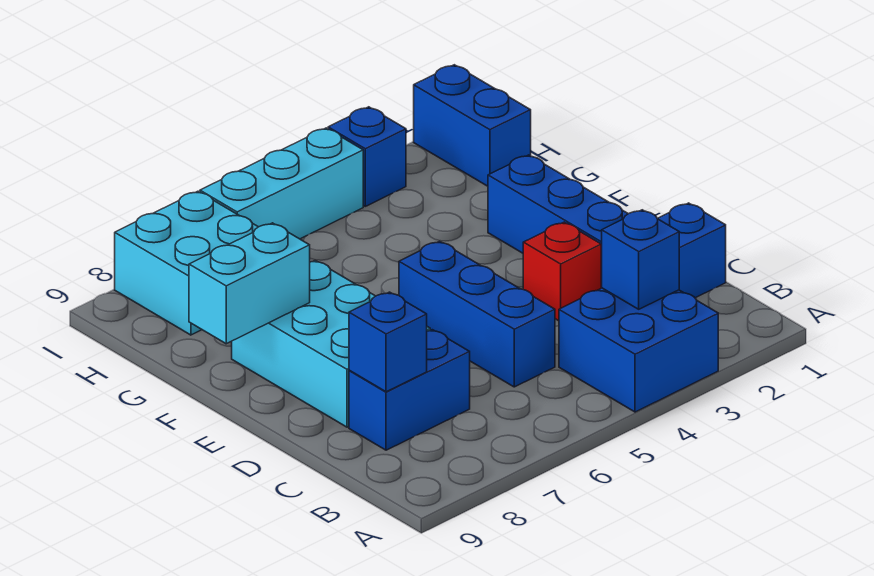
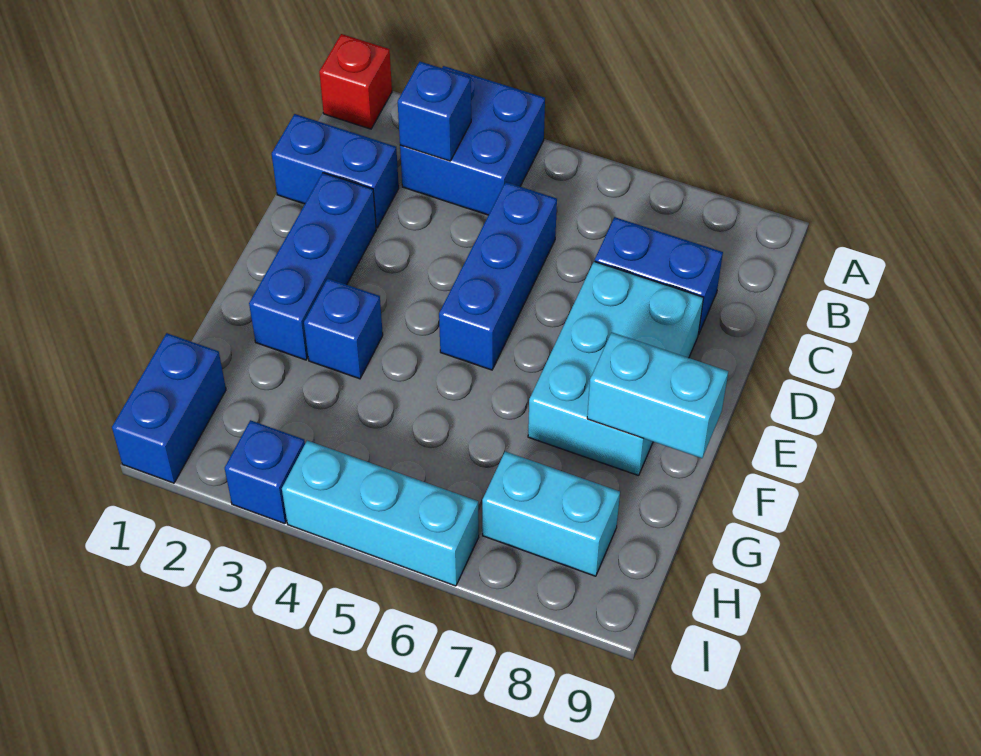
blue brick C8 level 2 -> blue brick F3 level 1
red brick D3 level 1 -> red brick A1 level 1
cyan brick H7:I8 level 1 -> cyan brick H7:H8 level 1

